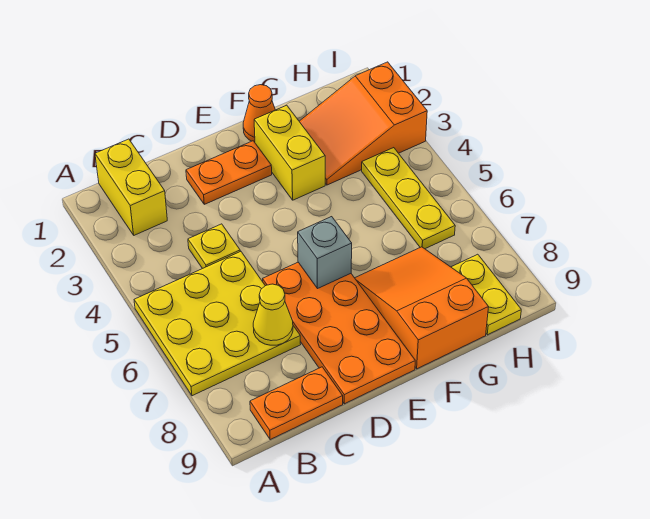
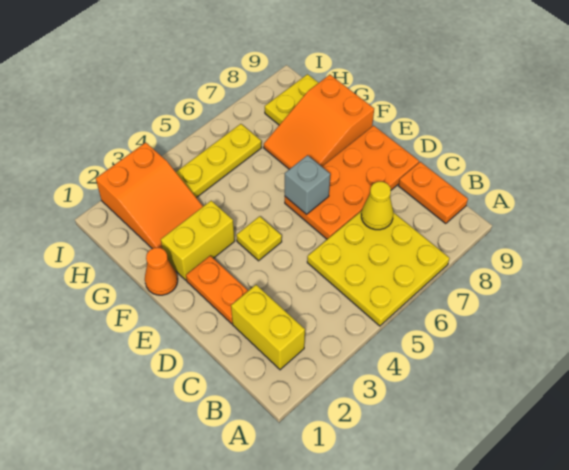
yellow brick B1:B2 level 1 -> yellow brick B2:C2 level 1
yellow plate C4 level 1 -> yellow plate E4 level 1

